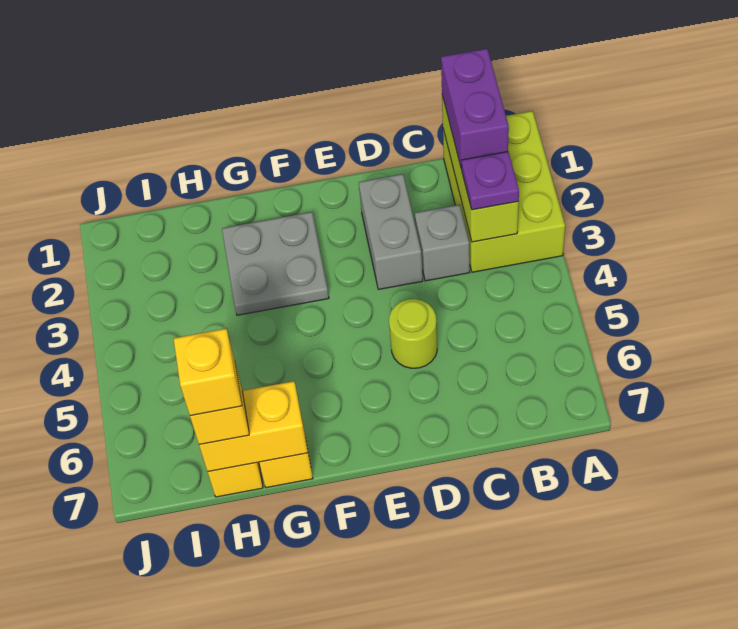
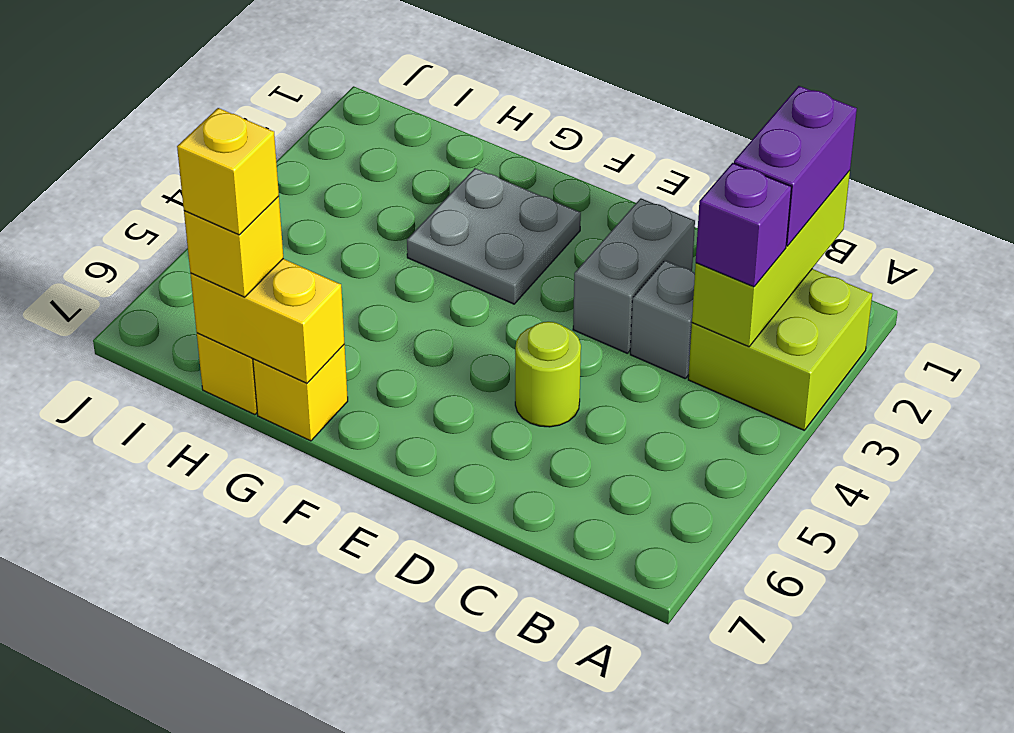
lime brick A1:B3 level 1 -> lime brick A2:B3 level 1
purple plate B3 level 3 -> purple brick B3 level 3

